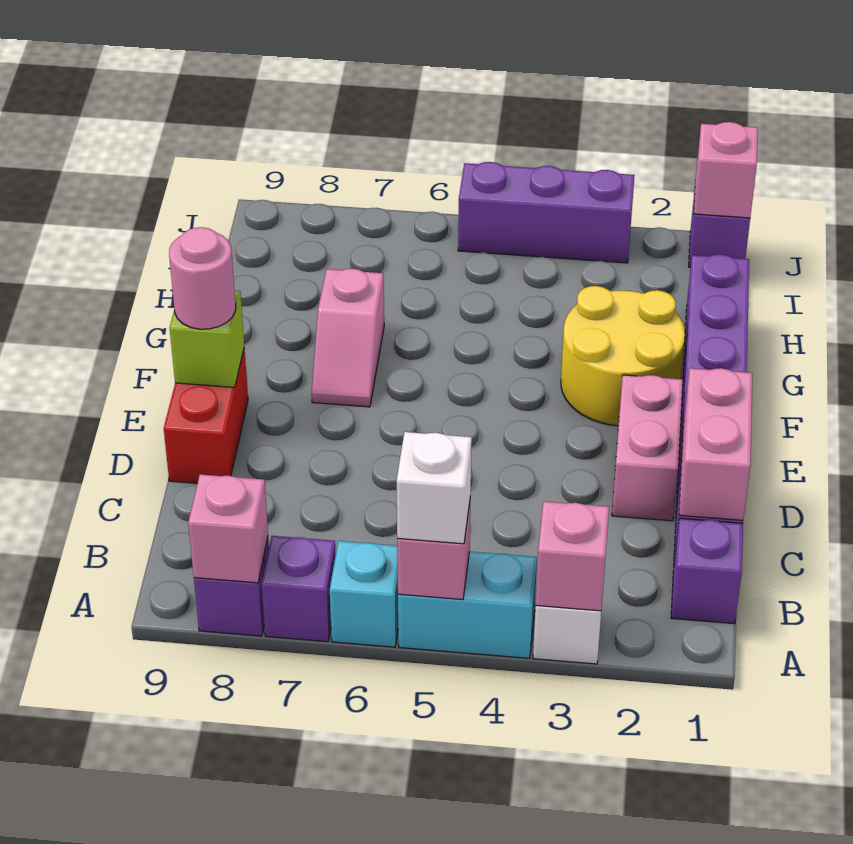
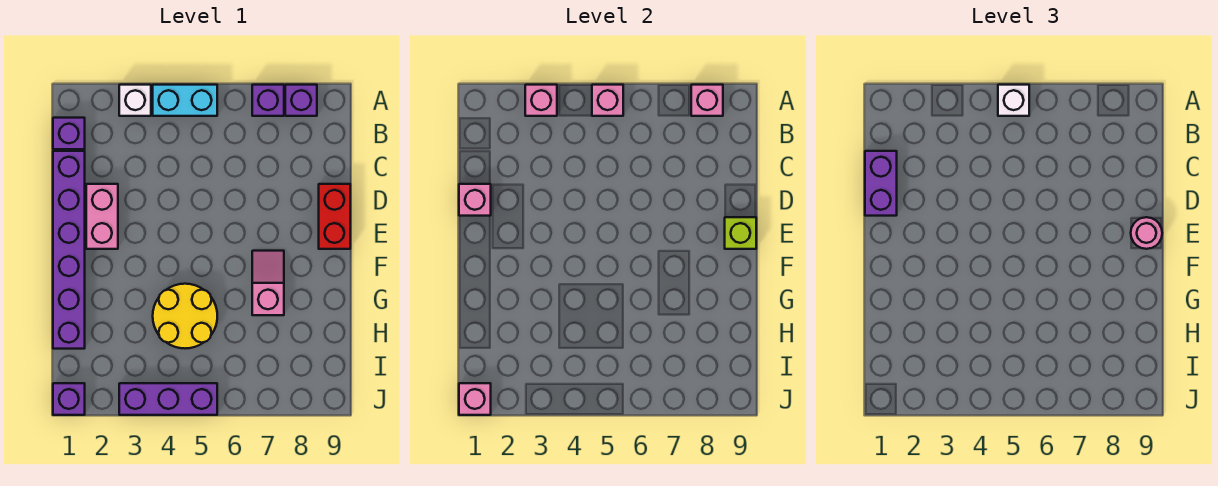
cyan brick A6 level 1 -> none
pink brick C1:D1 level 2 -> pink brick D1 level 2
none -> purple brick C1:D1 level 3
yellow round brick F2:G3 level 1 -> yellow round brick G4:H5 level 1

